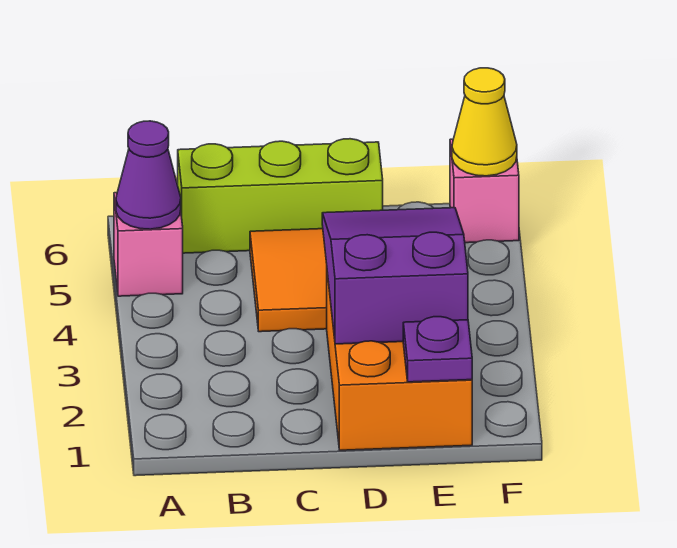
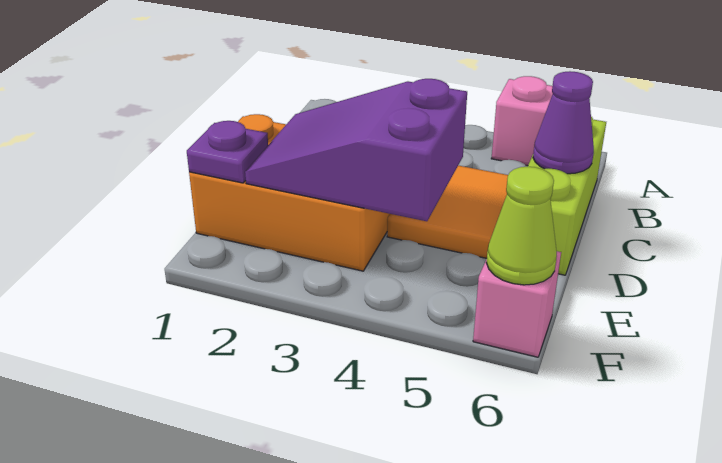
purple cone A5 level 2 -> purple cone C6 level 2
purple slope D2:E4 level 2 top 2 -> purple slope D2:E4 level 2 top 4
yellow cone F6 level 2 -> lime cone F6 level 2

